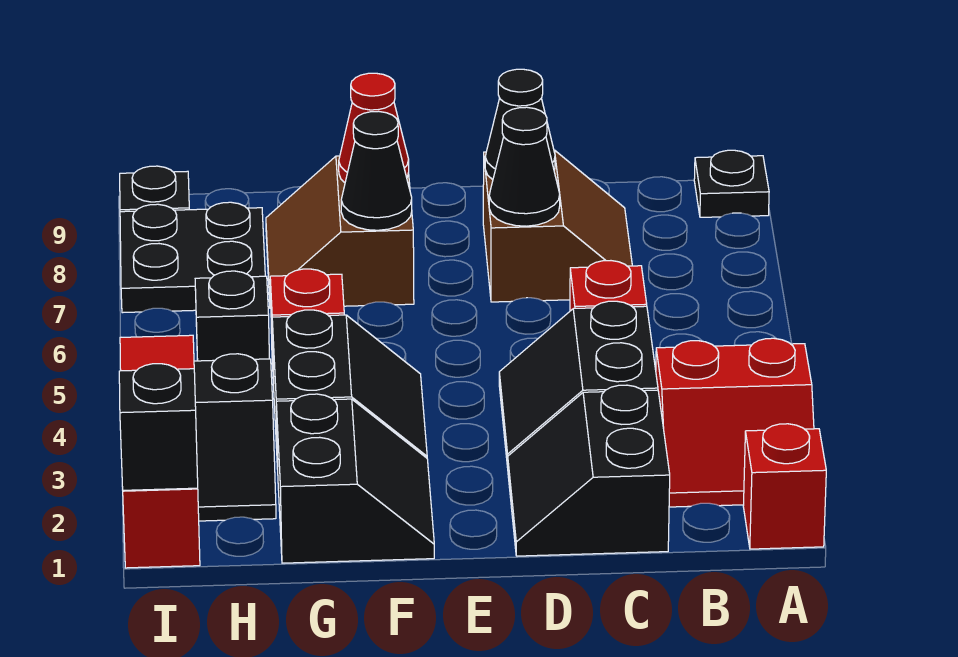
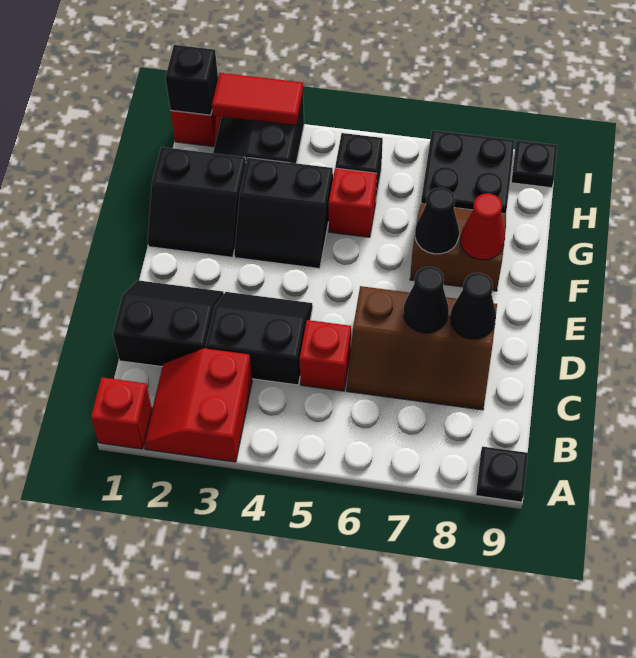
brown slope C7:D8 level 1 top D -> brown slope C6:D8 level 1 top D

